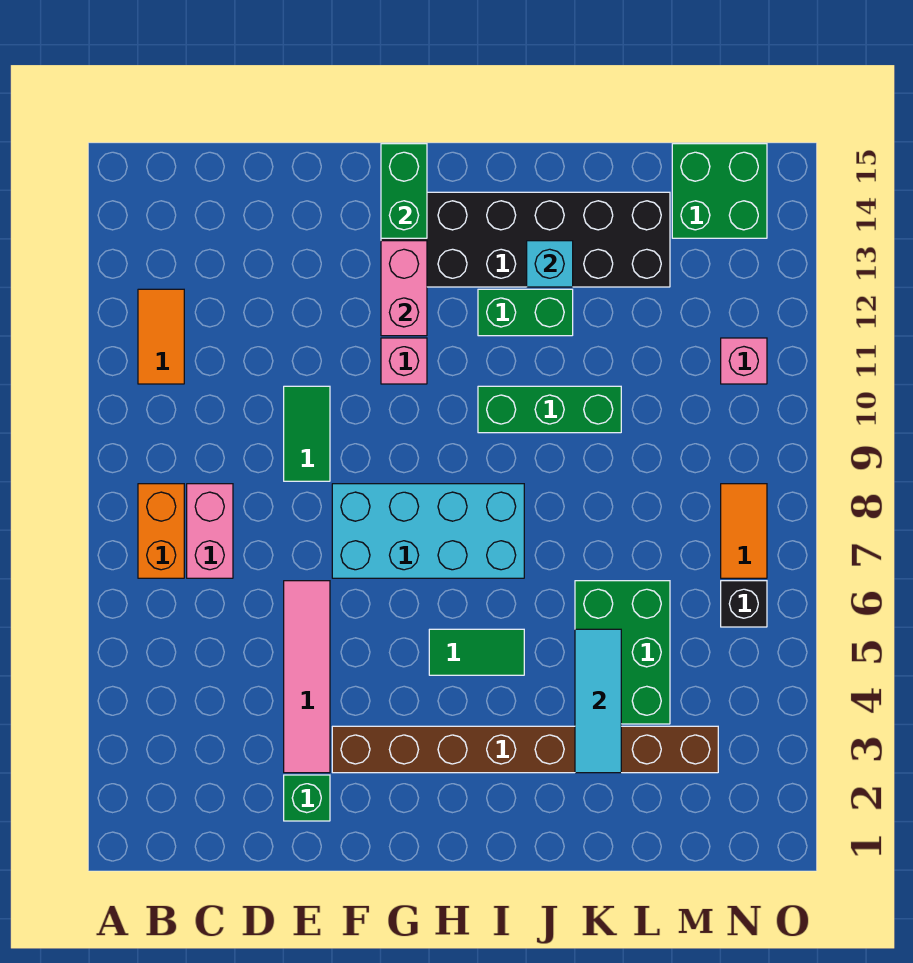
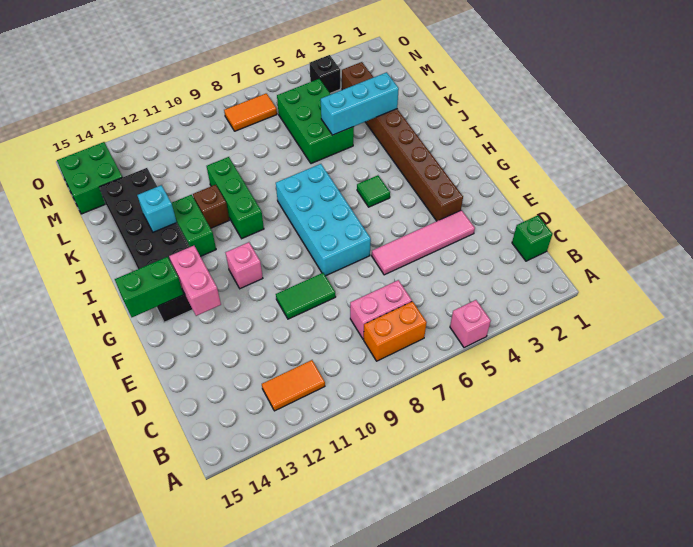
green brick E2 level 1 -> green brick C1 level 1
pink brick G12:G13 level 2 -> pink brick F13:G13 level 2
green tile H5:I5 level 1 -> green tile H5 level 1
none -> brown brick J11 level 1
cyan tile K3:K5 level 2 -> cyan brick K3:K5 level 2
green brick K4:L6 level 1 -> green brick K5:M6 level 1
black brick N6 level 1 -> black brick N4 level 1
pink brick N11 level 1 -> pink brick A5 level 1

